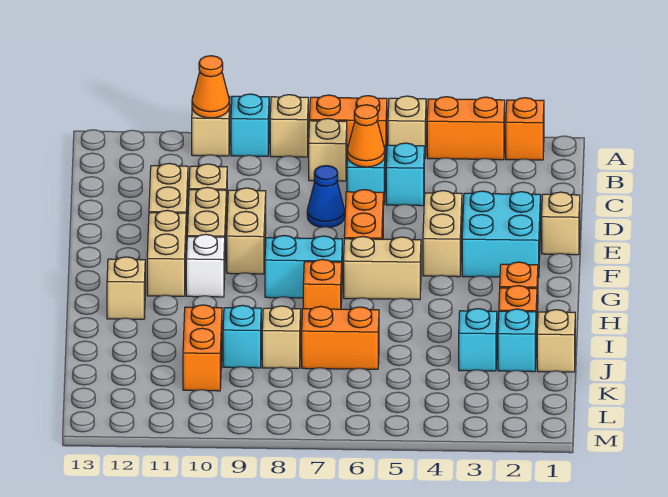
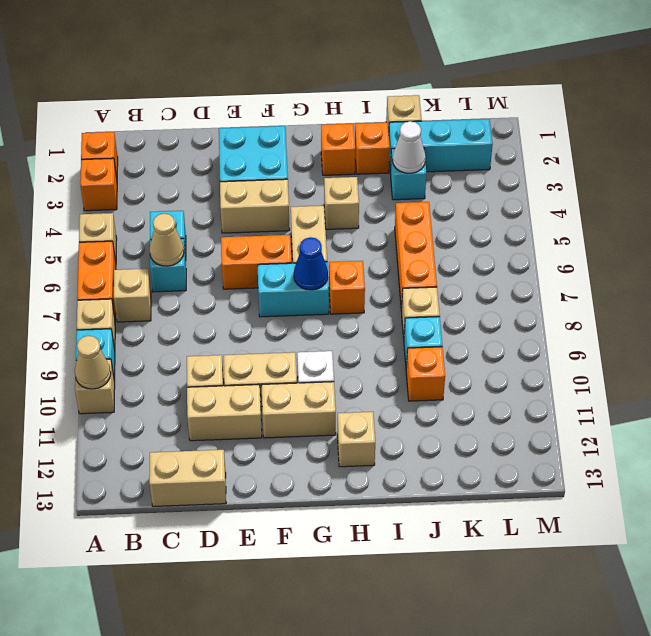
orange brick A3:A4 level 1 -> orange brick A3 level 1
orange cone A10 level 2 -> tan cone A10 level 2
orange cone C6 level 2 -> tan cone C6 level 2
blue cone D7 level 1 -> blue cone G7 level 2
tan brick E1 level 1 -> tan brick H4 level 1
tan brick E9:F9 level 1 -> tan brick C13:D13 level 1
cyan brick G7:G8 level 1 -> cyan brick F7:G7 level 1
cyan brick J2 level 1 -> cyan brick J2:L2 level 1
none -> white cone J3 level 2
orange brick J6:J7 level 1 -> orange brick J5:J7 level 1
orange brick J10:K10 level 1 -> orange brick J10 level 1

